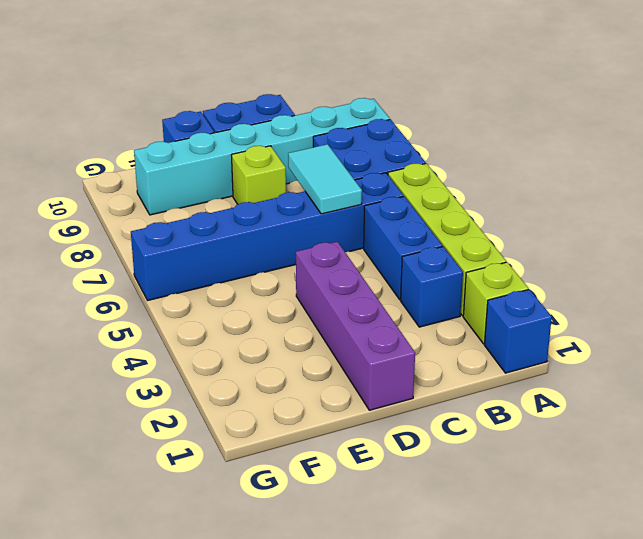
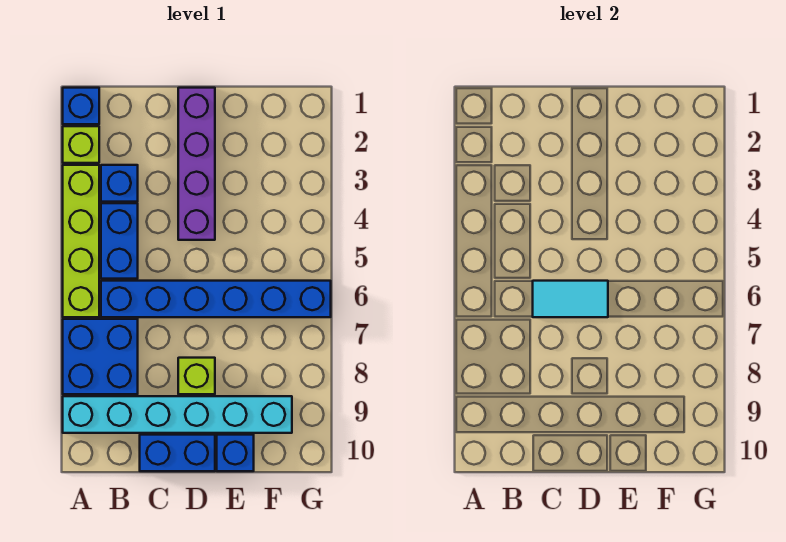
cyan tile C6:C7 level 2 -> cyan tile C6:D6 level 2

